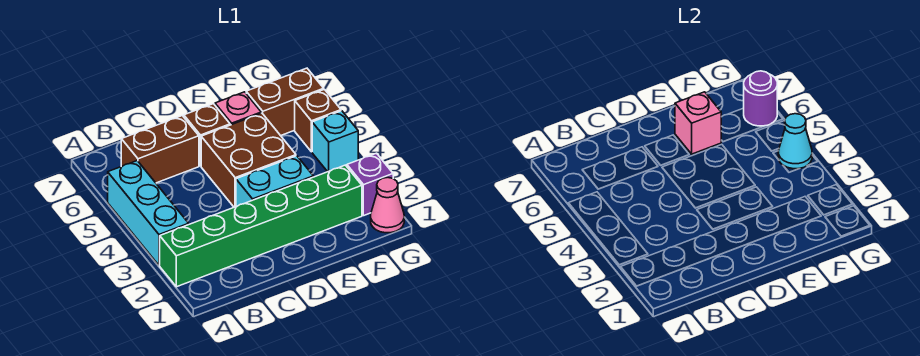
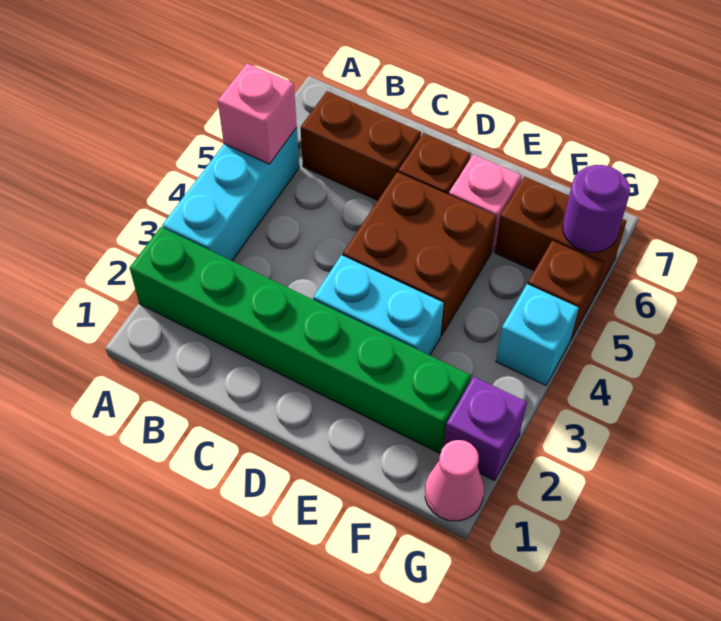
pink brick E6 level 2 -> pink brick A5 level 2
cyan cone G4 level 2 -> none

